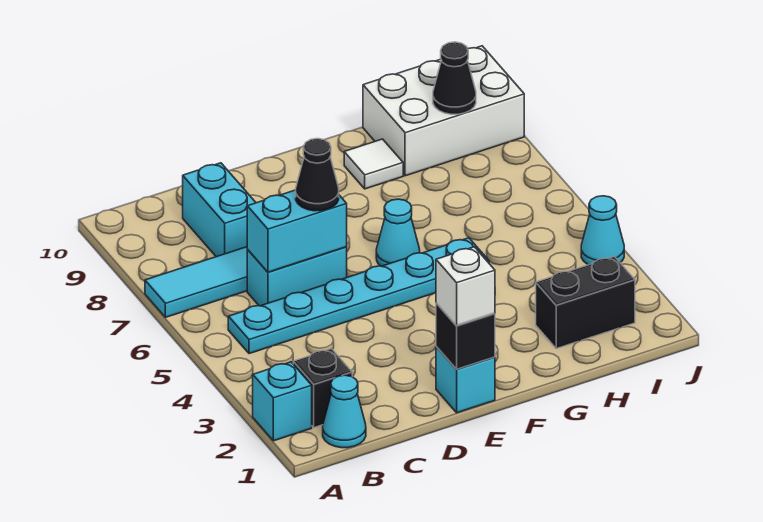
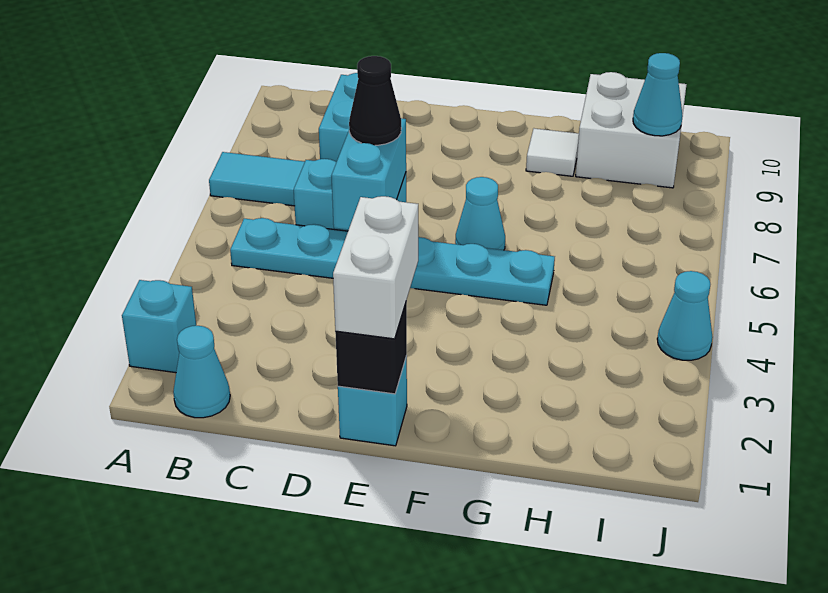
black brick B2 level 1 -> none
cyan brick C6:D6 level 2 -> cyan brick D5:D6 level 2
white brick E1 level 3 -> white brick E1:E2 level 3
black brick H2:I2 level 1 -> none
white brick H9:J10 level 1 -> white brick H9:I10 level 1
black cone I9 level 2 -> cyan cone I9 level 2

